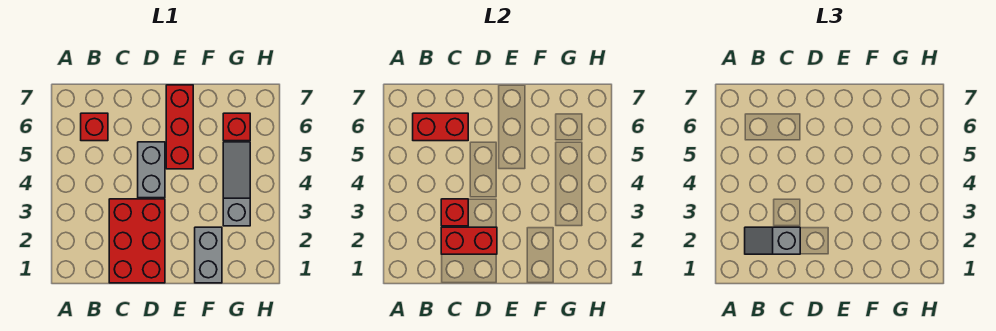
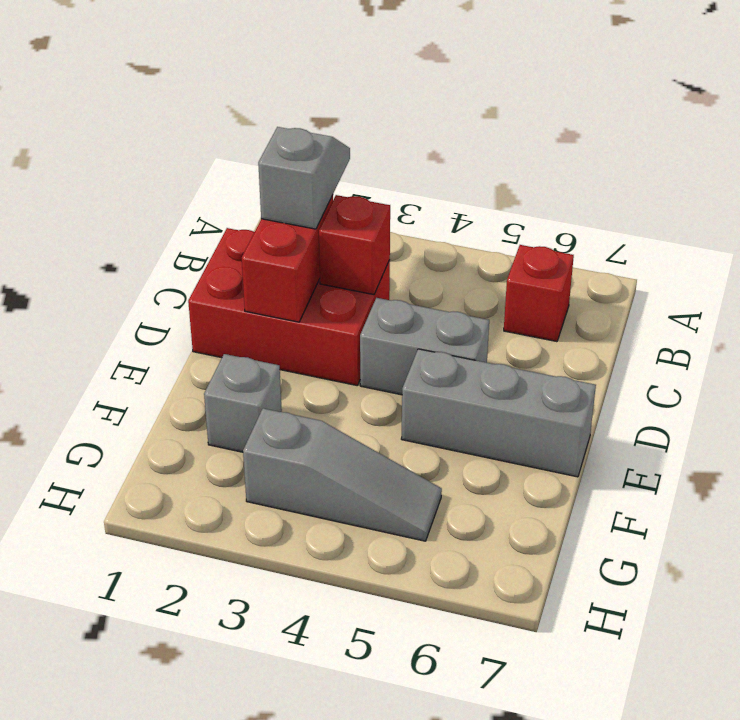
red brick B6:C6 level 2 -> none
red brick E5:E7 level 1 -> grey brick E5:E7 level 1
grey brick F1:F2 level 1 -> grey brick F2 level 1
red brick G6 level 1 -> none

